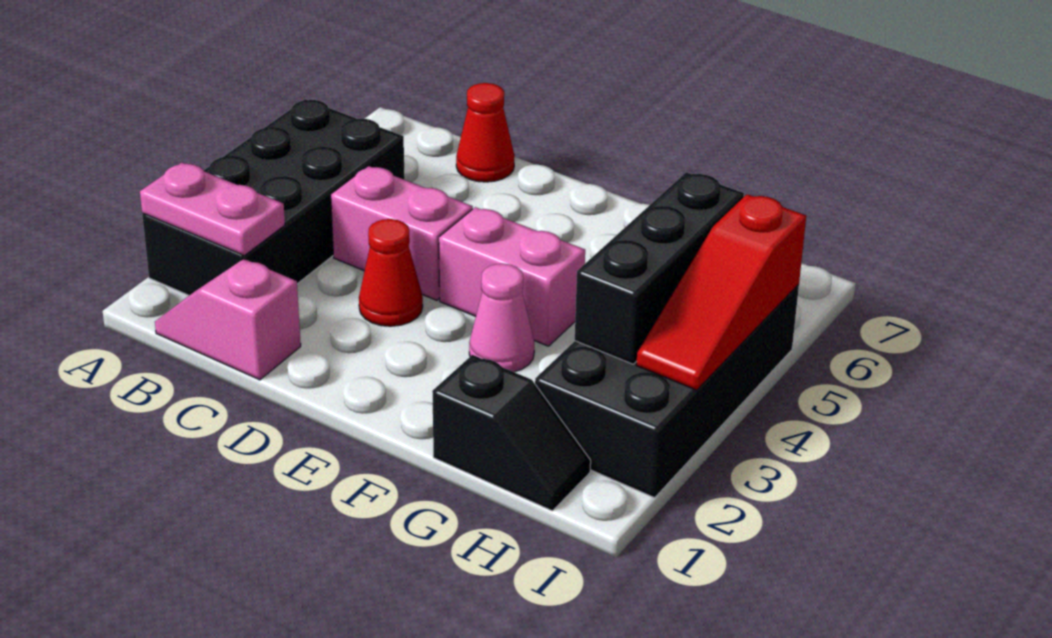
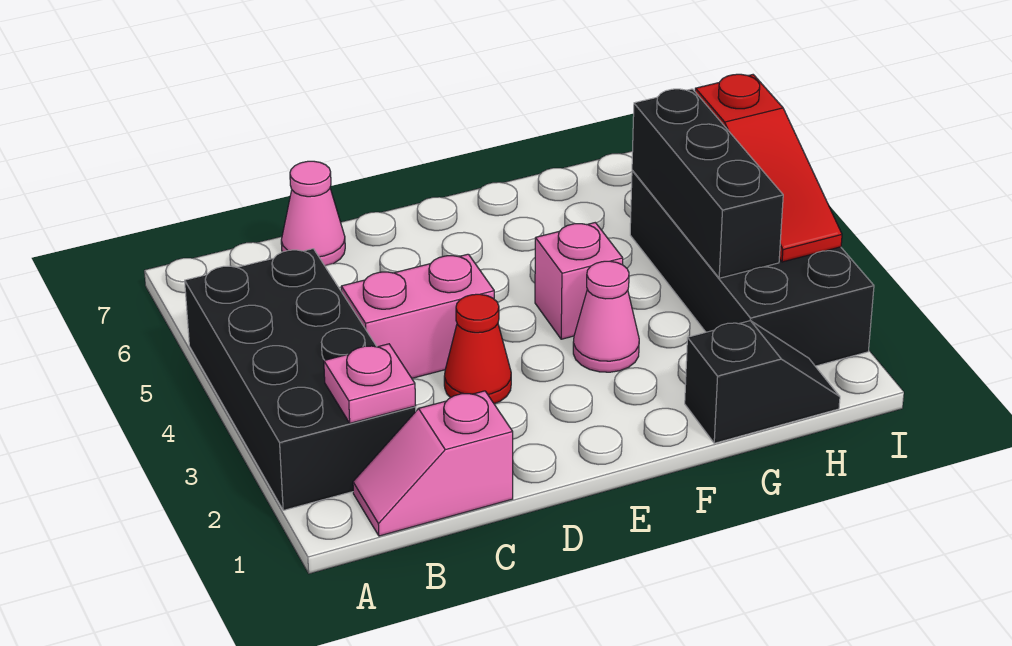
pink plate A2:B2 level 2 -> pink plate B2 level 2
red cone C7 level 1 -> pink cone C7 level 1
pink brick E4:F4 level 1 -> pink brick F4 level 1

